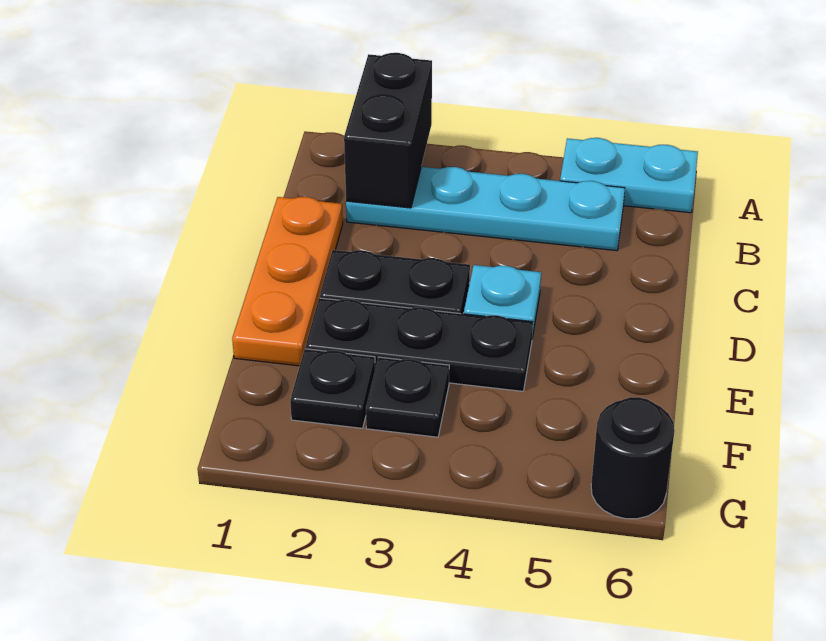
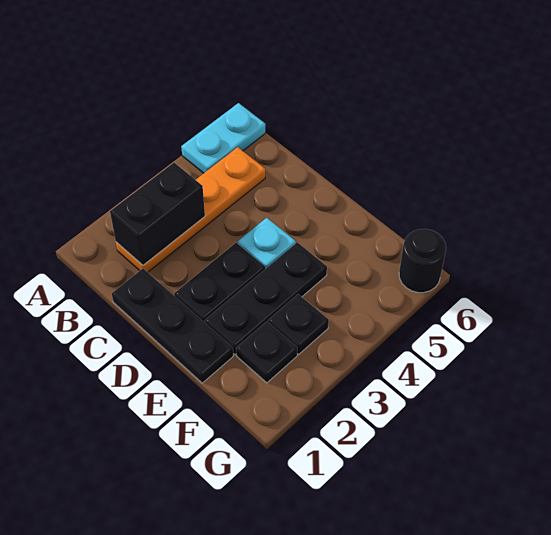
black brick A2:B2 level 2 -> black brick B2:B3 level 2
cyan plate B2:B5 level 1 -> orange plate B2:B5 level 1
orange plate C1:E1 level 1 -> black plate C1:E1 level 1

